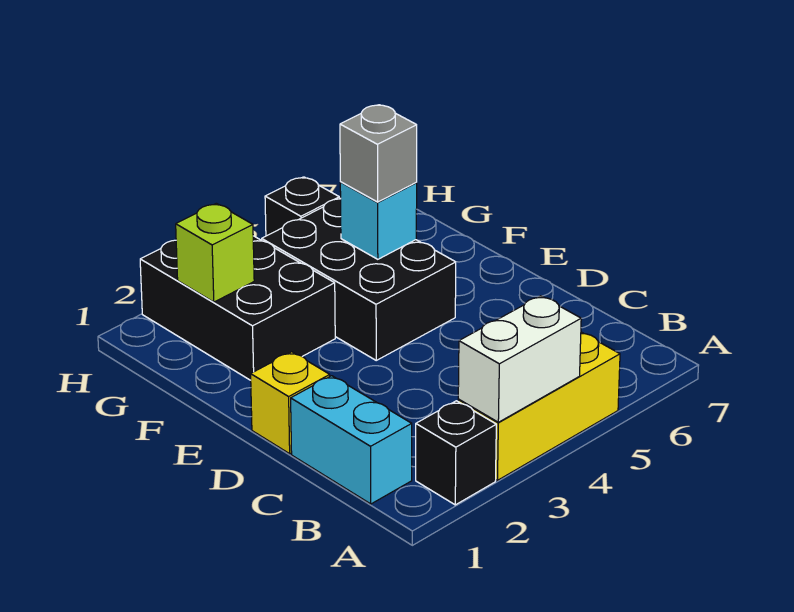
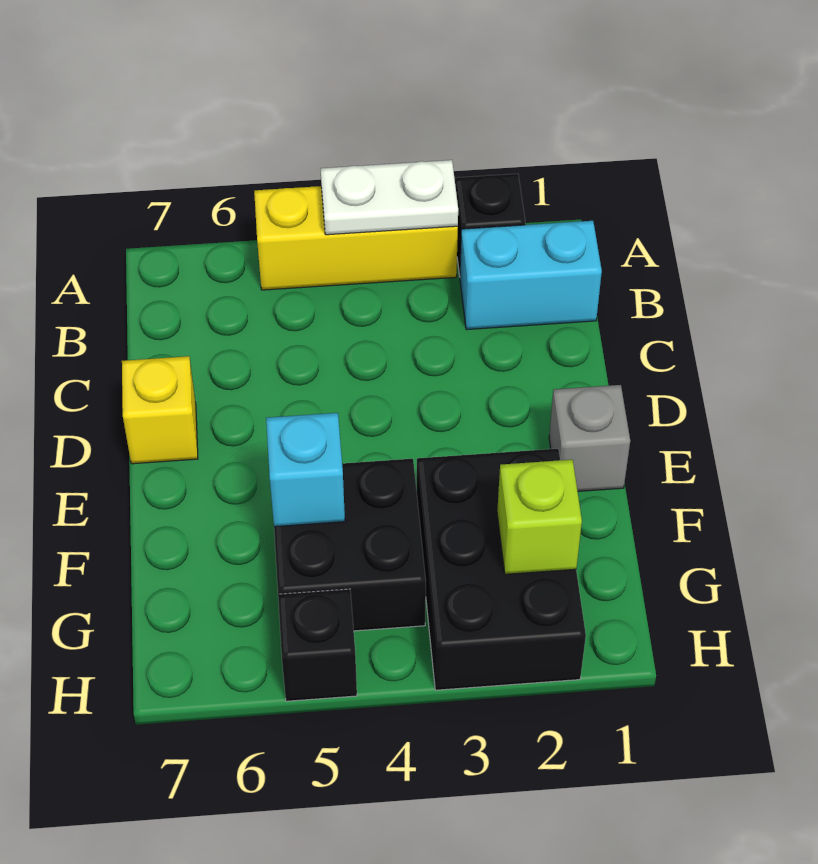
white brick A3:A4 level 2 -> white plate A3:A4 level 2
cyan brick B1:C1 level 1 -> cyan brick B1:B2 level 1
yellow brick D1 level 1 -> yellow brick D7 level 1
black brick E4:G5 level 1 -> black brick F4:G5 level 1
grey brick F5 level 3 -> grey brick E1 level 1

